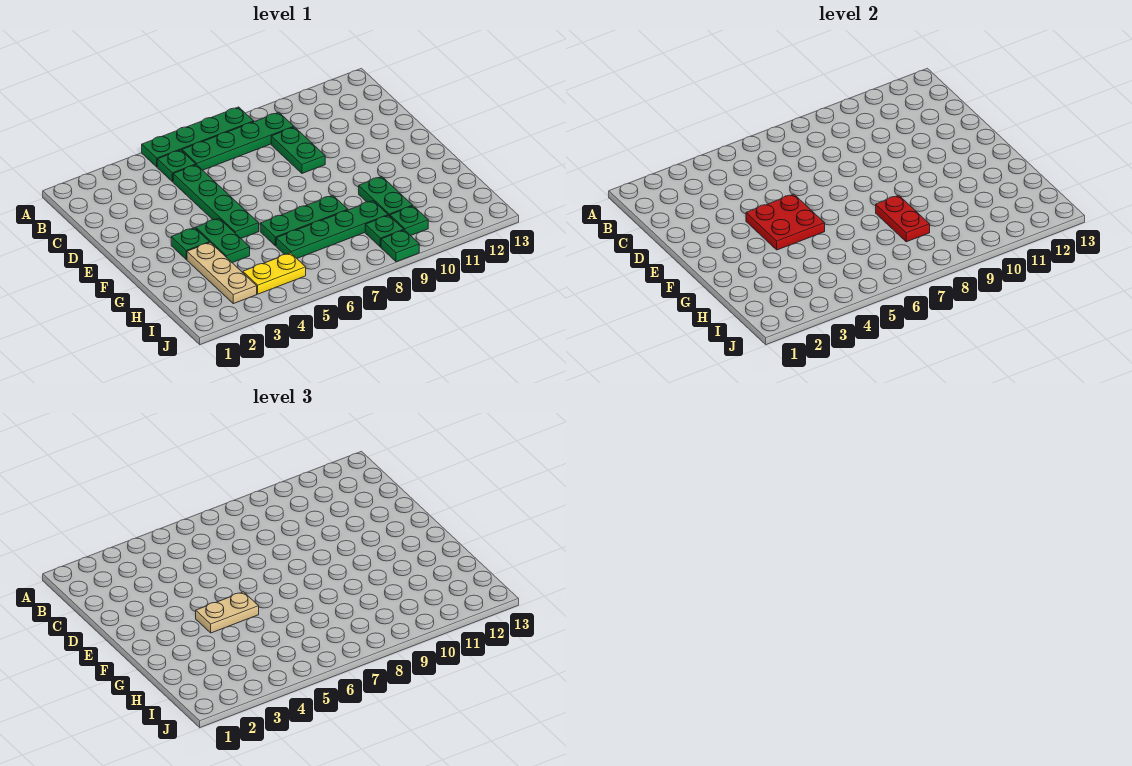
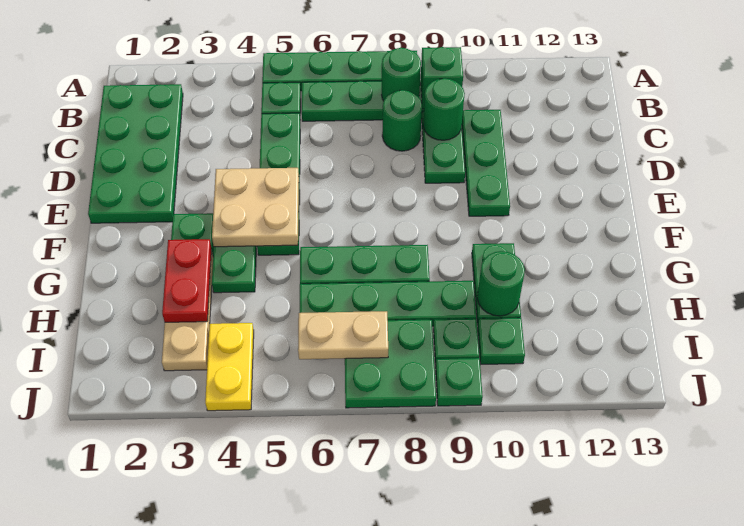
none -> green plate B1:E2 level 1
none -> green round brick B8 level 2
none -> green brick B9 level 2
none -> green round brick C8 level 1
none -> green round brick C9 level 2
none -> green plate C10:E10 level 1
red plate E4:F5 level 2 -> tan plate E4:F5 level 2
tan plate F4:F5 level 3 -> tan plate I6:I7 level 2
red plate G8:H8 level 2 -> red plate G3:H3 level 2
none -> green round brick H10 level 2
yellow plate I4:I5 level 1 -> yellow plate I4:J4 level 1
none -> green plate I7:J8 level 1

